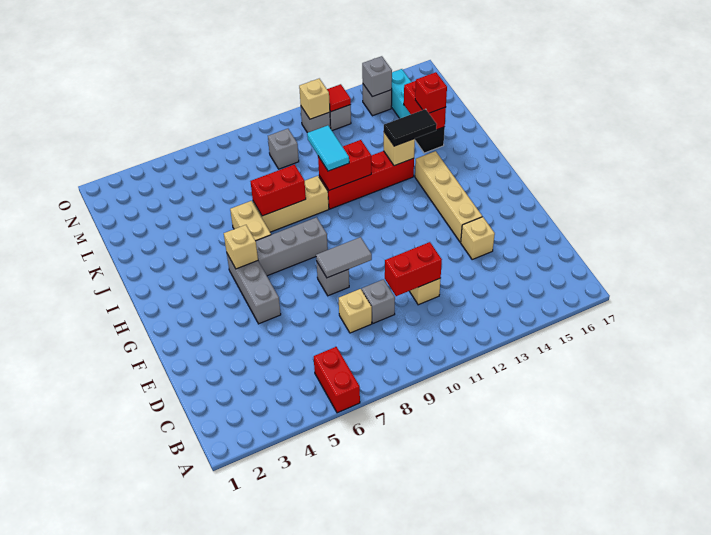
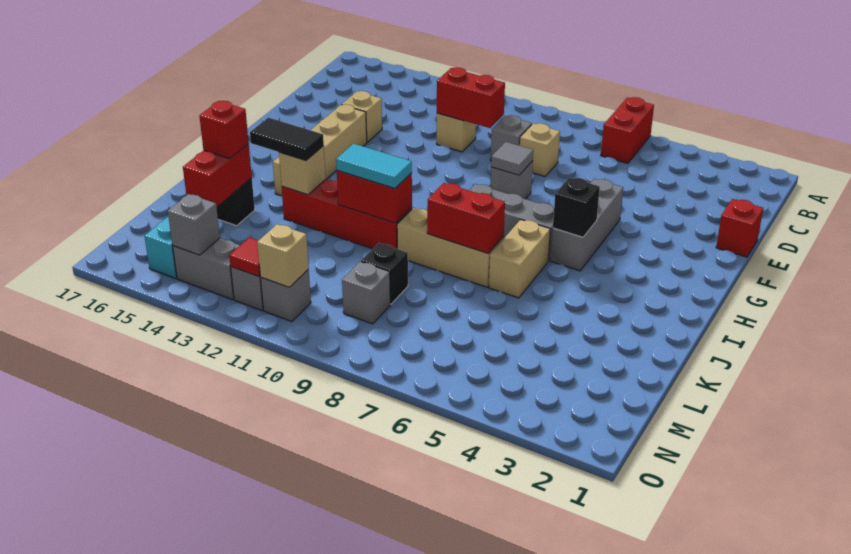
none -> red brick E1 level 1
grey tile F8:F9 level 2 -> grey tile F8 level 2
tan brick H5 level 2 -> black brick H5 level 2
cyan tile J10:K10 level 3 -> cyan tile J10:J11 level 3
none -> black brick L9 level 1
grey brick N14 level 1 -> grey brick N13:N14 level 1

